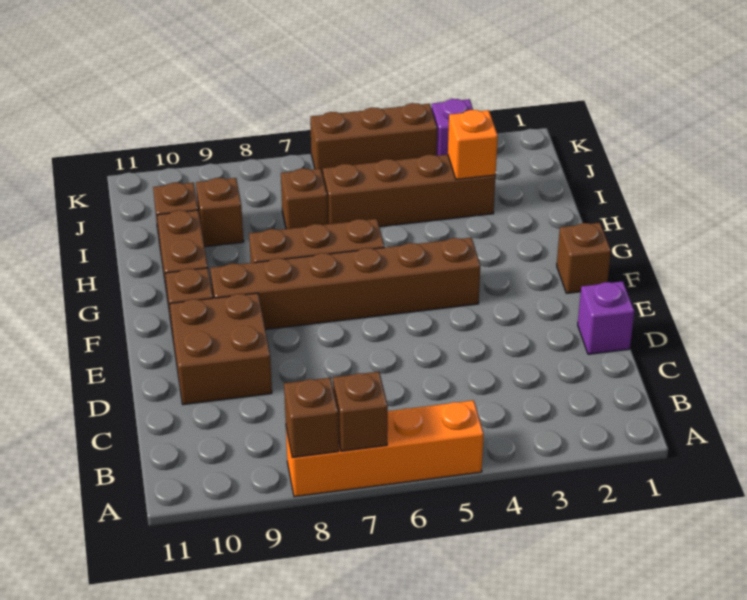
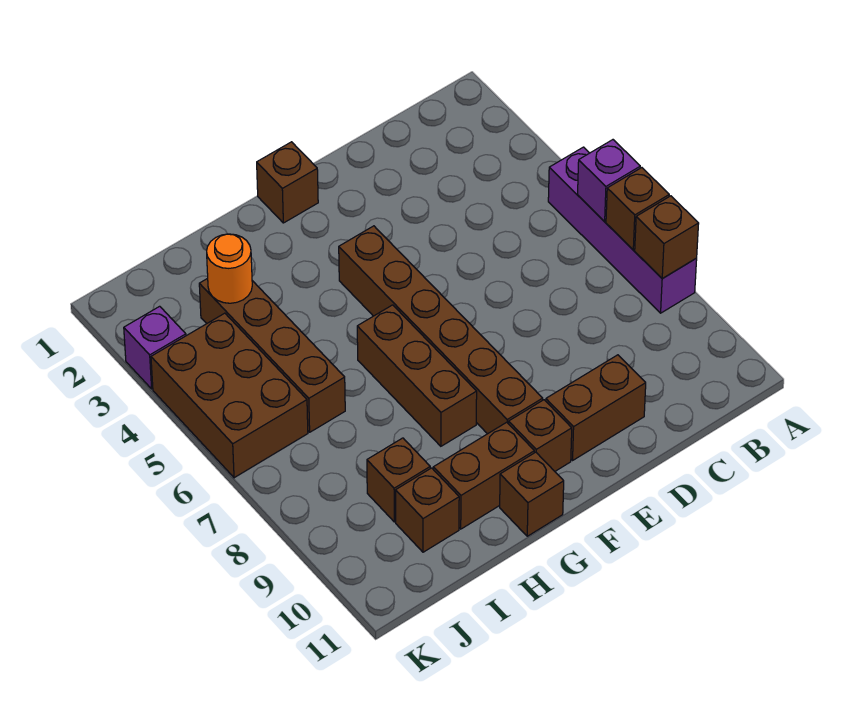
orange brick A5:A8 level 1 -> purple brick A5:A8 level 1
purple brick D1 level 1 -> purple brick A6 level 2
brown brick D9:E10 level 1 -> brown brick D10:E10 level 1
orange brick I3 level 2 -> orange round brick I3 level 2
brown brick I7 level 1 -> brown brick G11 level 1
brown brick K4:K6 level 1 -> brown brick J4:K6 level 1

